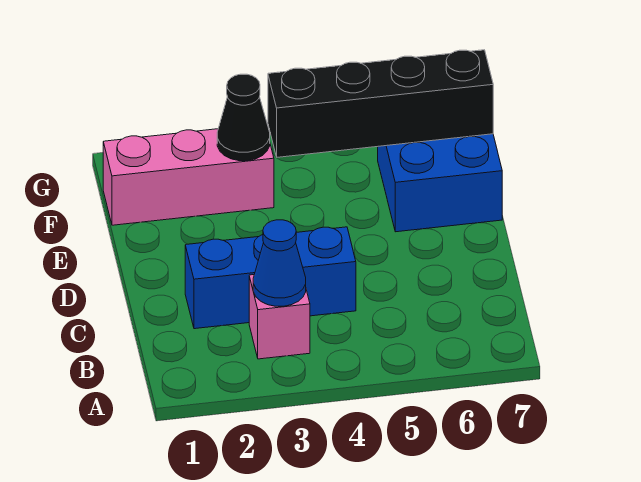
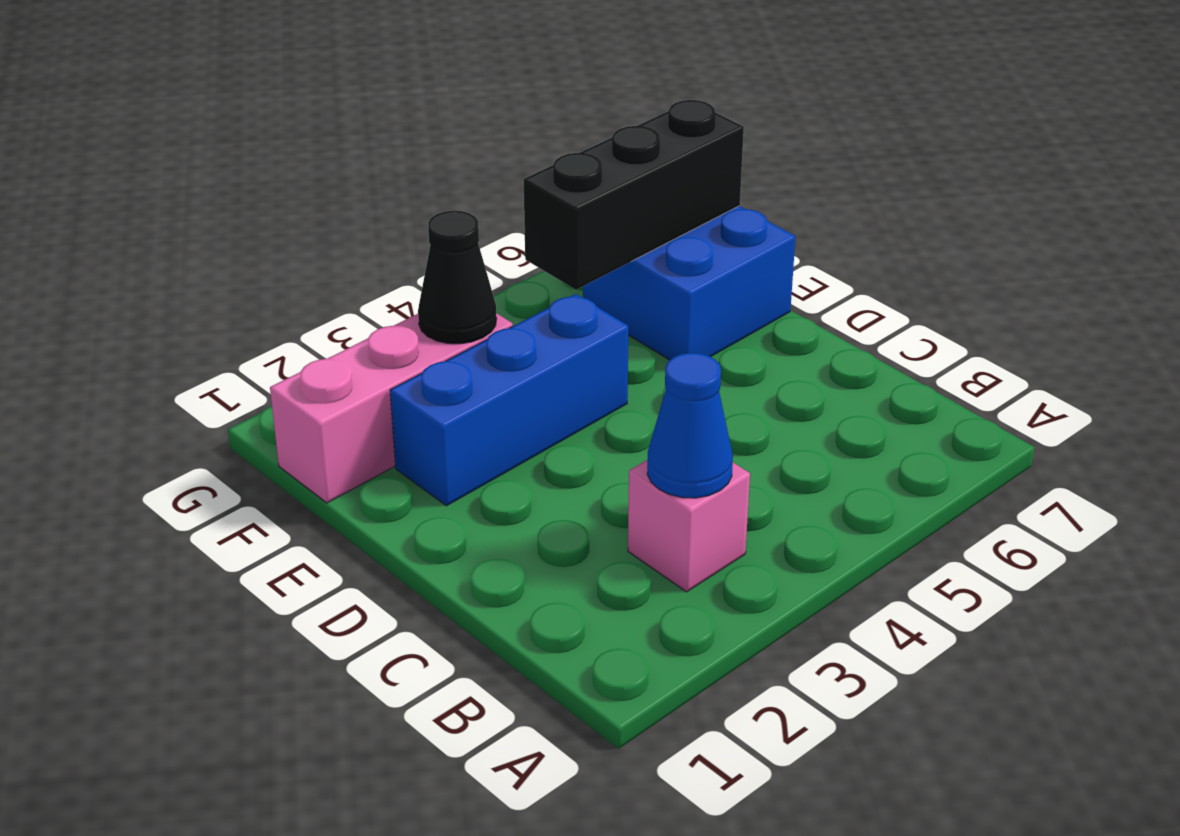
blue brick C2:C4 level 1 -> blue brick E2:E4 level 1
black brick F4:F7 level 2 -> black brick F5:F7 level 2

